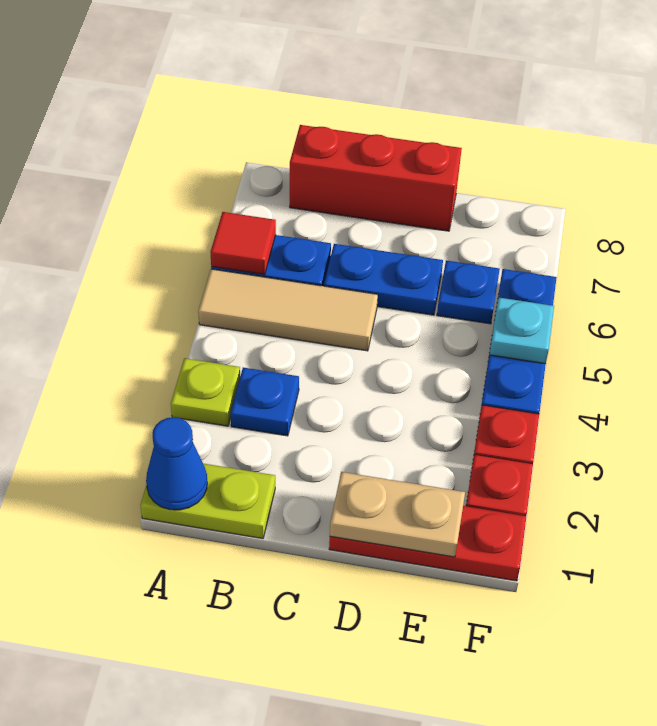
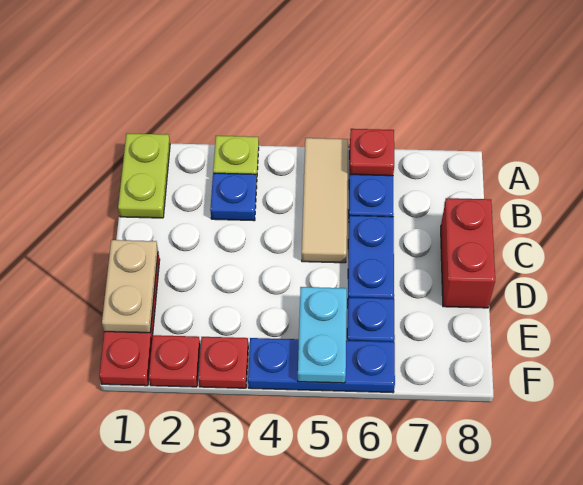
blue cone A1 level 2 -> none
red tile A6 level 2 -> red plate A6 level 2
red brick B8:D8 level 1 -> red brick C8:D8 level 1
cyan plate F5 level 2 -> cyan plate E5:F5 level 2

